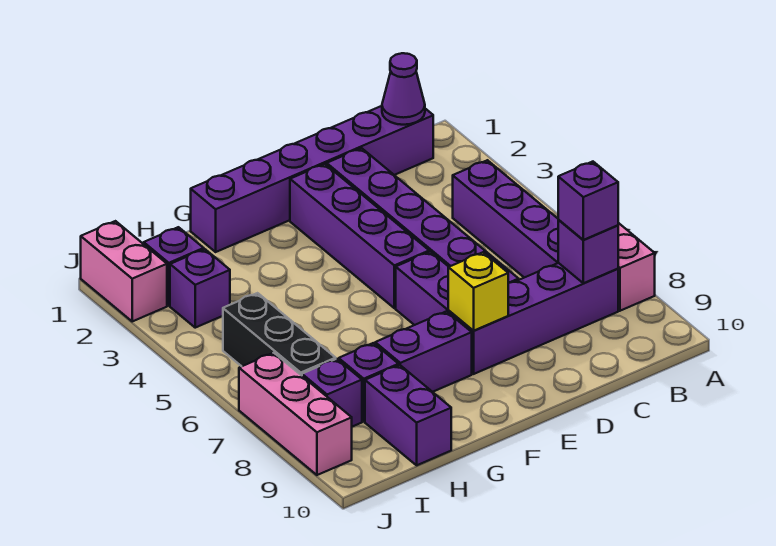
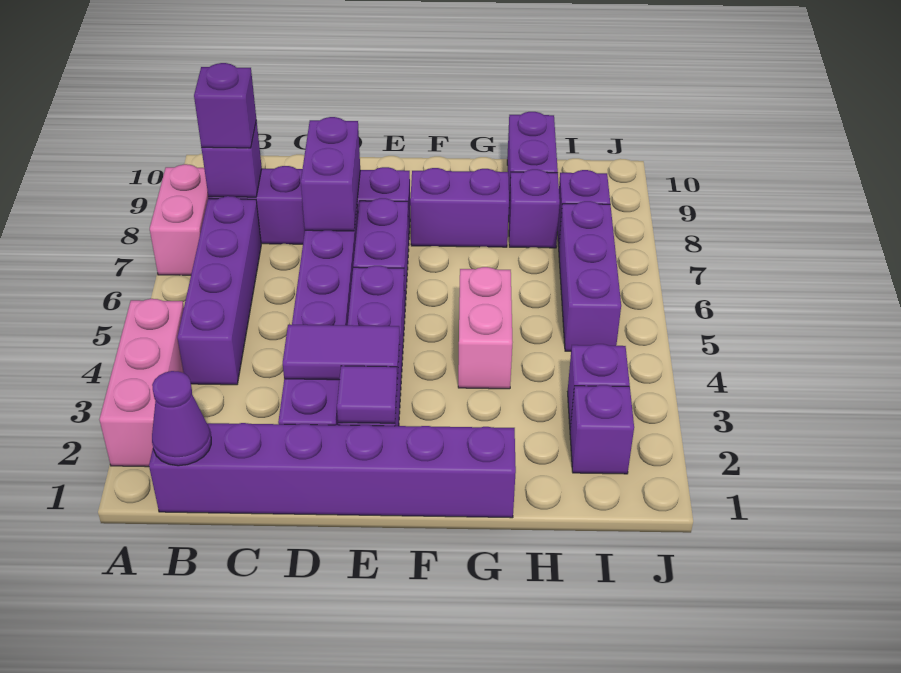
none -> purple tile D3:E3 level 2
none -> purple brick D7:D8 level 2
none -> purple tile E2 level 2
yellow brick E8 level 2 -> none
black brick I5:I7 level 1 -> purple brick I5:I7 level 1
pink brick J1:J2 level 1 -> pink brick G4:G5 level 1
pink brick J7:J9 level 1 -> pink brick A2:A4 level 1

